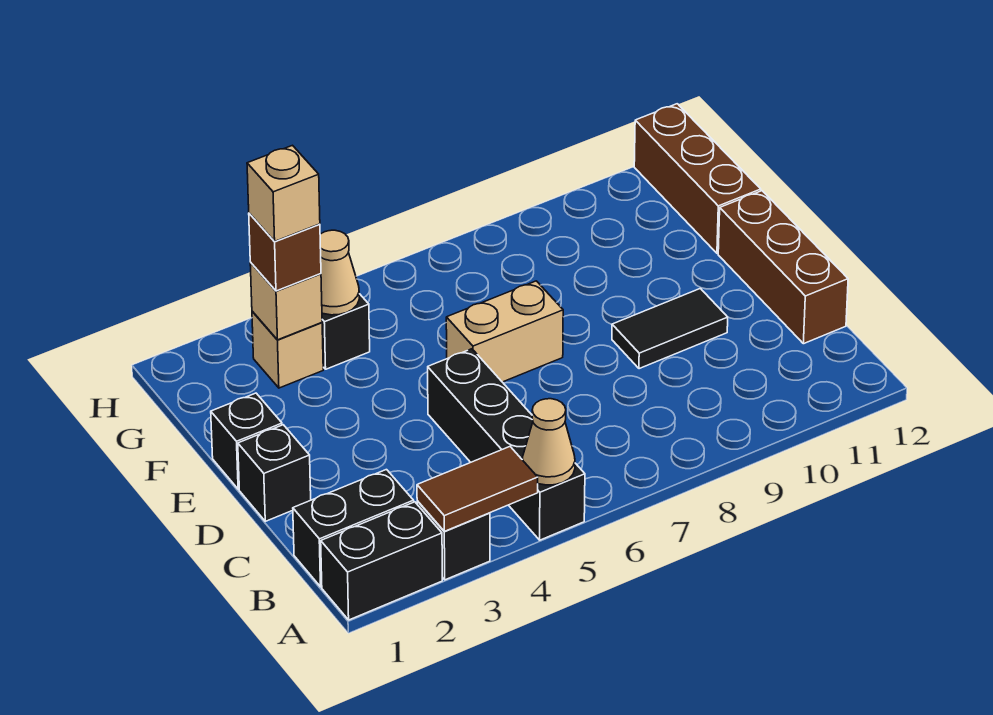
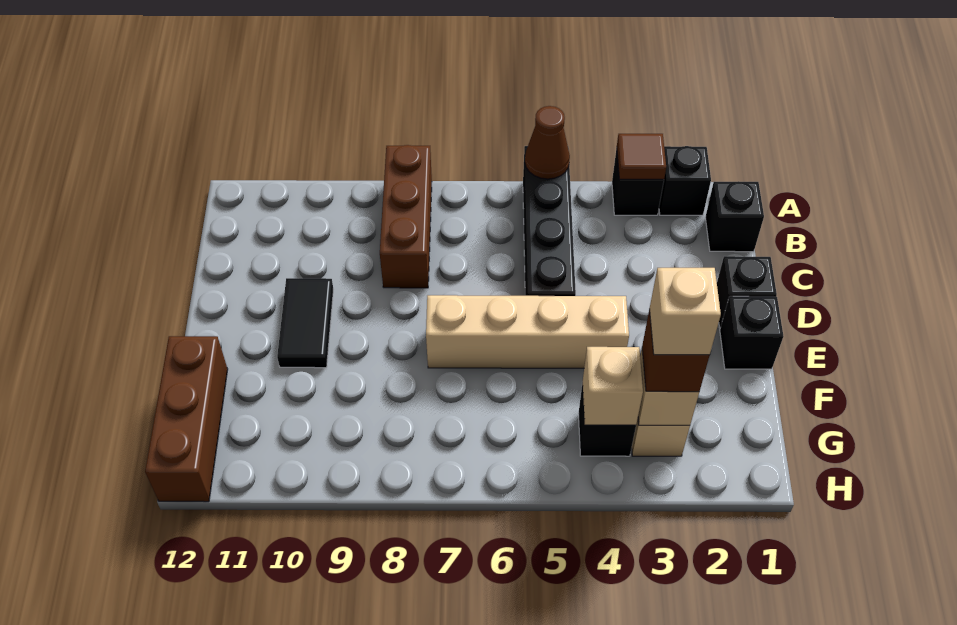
black brick A1:A2 level 1 -> black brick A2 level 1
brown tile A3:A4 level 2 -> brown tile A3 level 2
tan cone A5 level 2 -> brown cone A5 level 2
black brick B1:B2 level 1 -> black brick B1 level 1
brown brick C12:E12 level 1 -> brown brick A8:C8 level 1
black tile D9:D10 level 1 -> black tile D10:E10 level 1
tan brick E6:E7 level 1 -> tan brick E4:E7 level 1
tan cone G4 level 2 -> tan brick G4 level 2

